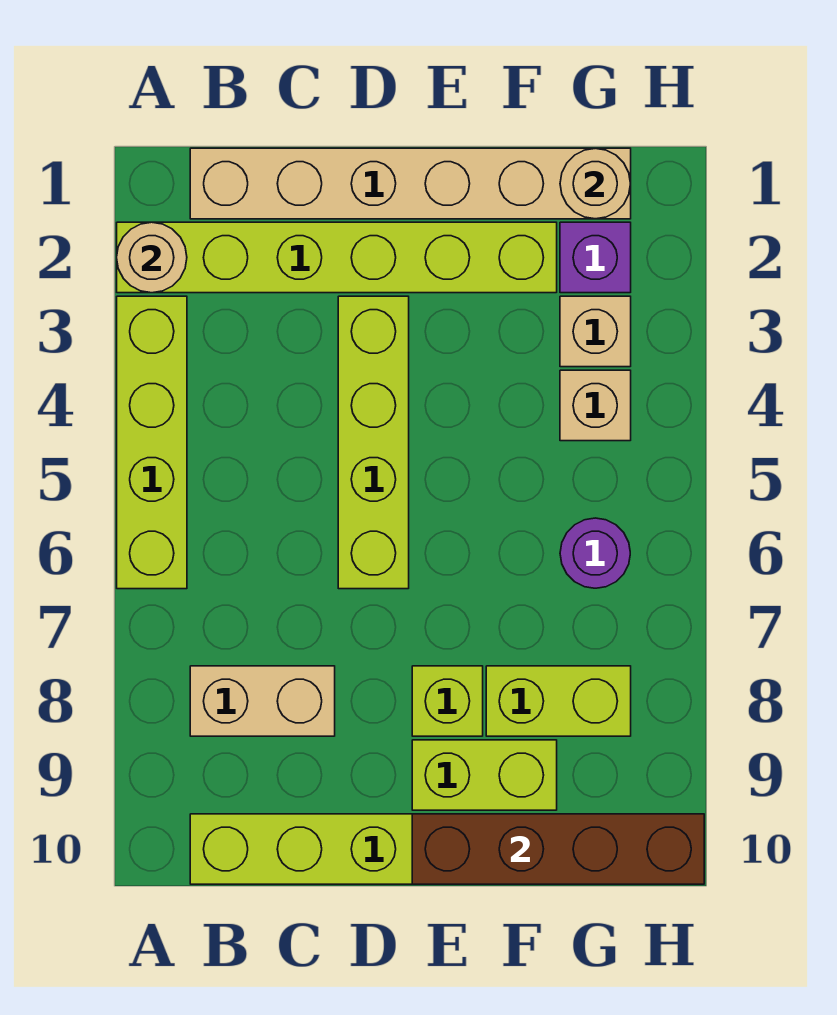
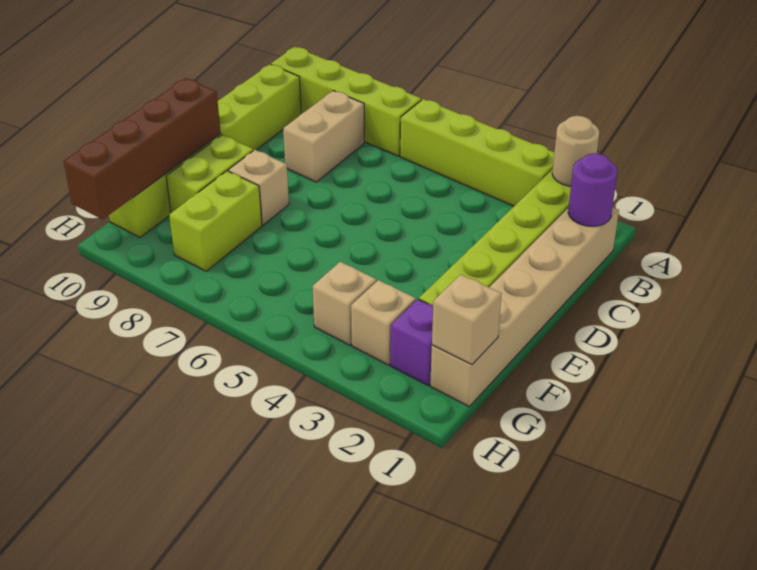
lime brick D3:D6 level 1 -> lime brick A7:A10 level 1
lime brick E8 level 1 -> tan brick E8 level 1
tan round brick G1 level 2 -> tan brick G1 level 2
purple round brick G6 level 1 -> purple round brick B1 level 2

